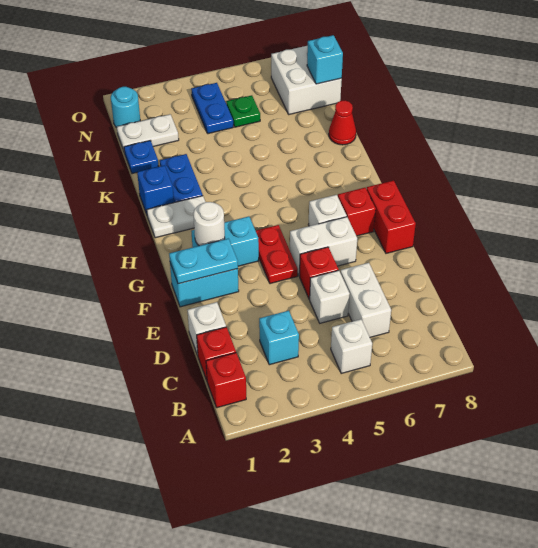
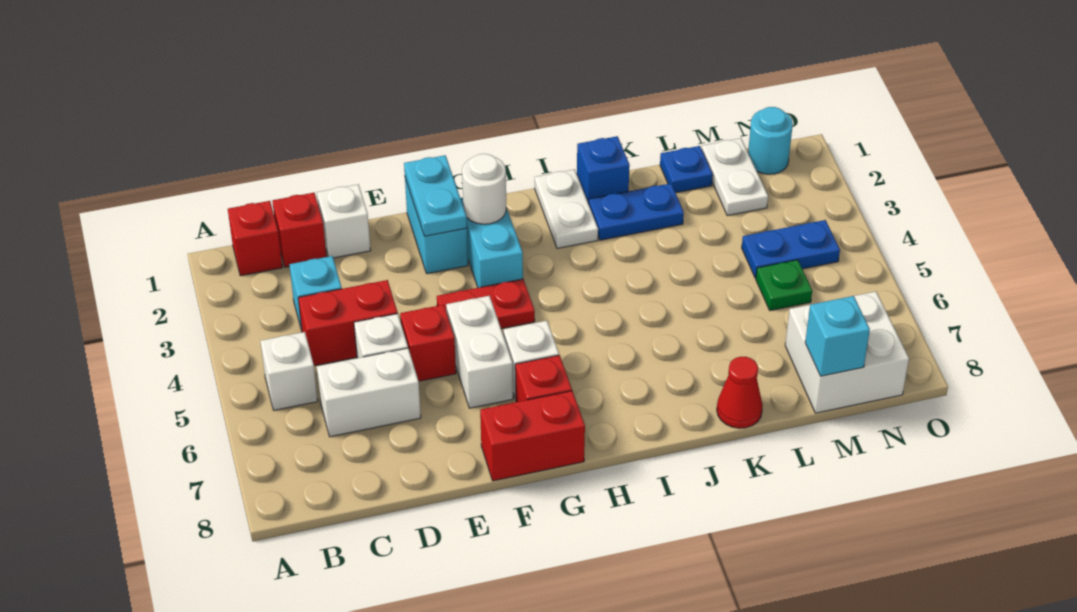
none -> red brick C4:D4 level 1

